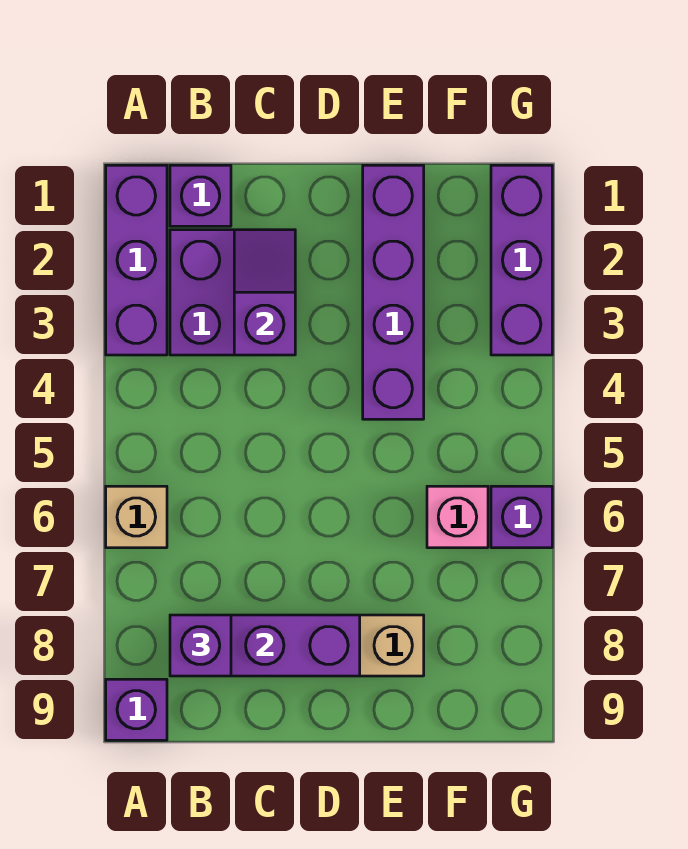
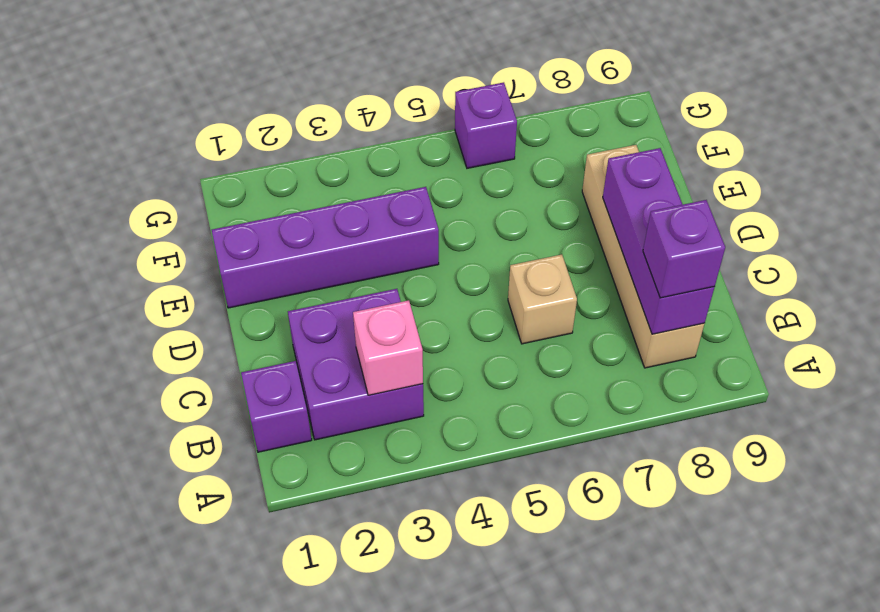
purple brick A1:A3 level 1 -> none
tan brick A6 level 1 -> tan brick C6 level 1
purple brick A9 level 1 -> none
purple slope C2:C3 level 2 top 3 -> none
pink brick F6 level 1 -> pink brick B3 level 2
purple brick G1:G3 level 1 -> none

